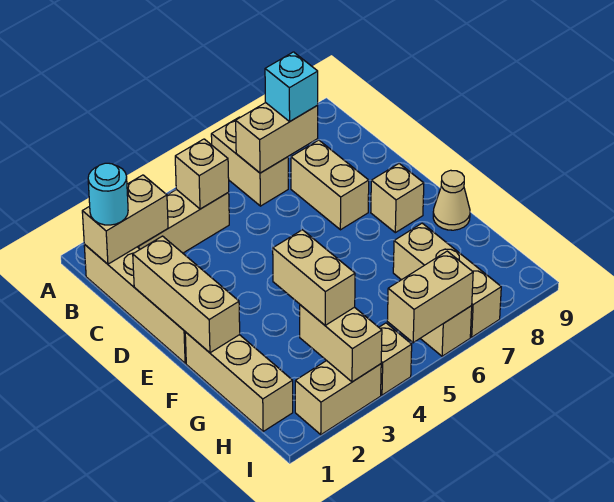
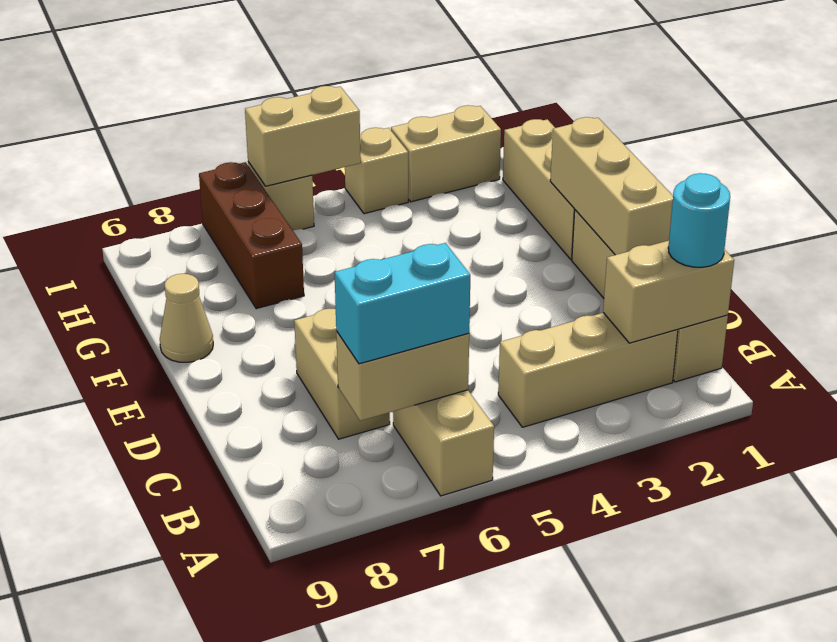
tan brick B4 level 2 -> none
cyan brick B7 level 3 -> cyan brick B6:B7 level 3
tan brick E8 level 1 -> none
tan brick G3:H3 level 3 -> none
tan brick G7:I7 level 1 -> brown brick G7:I7 level 1
tan brick H3:I3 level 2 -> none

